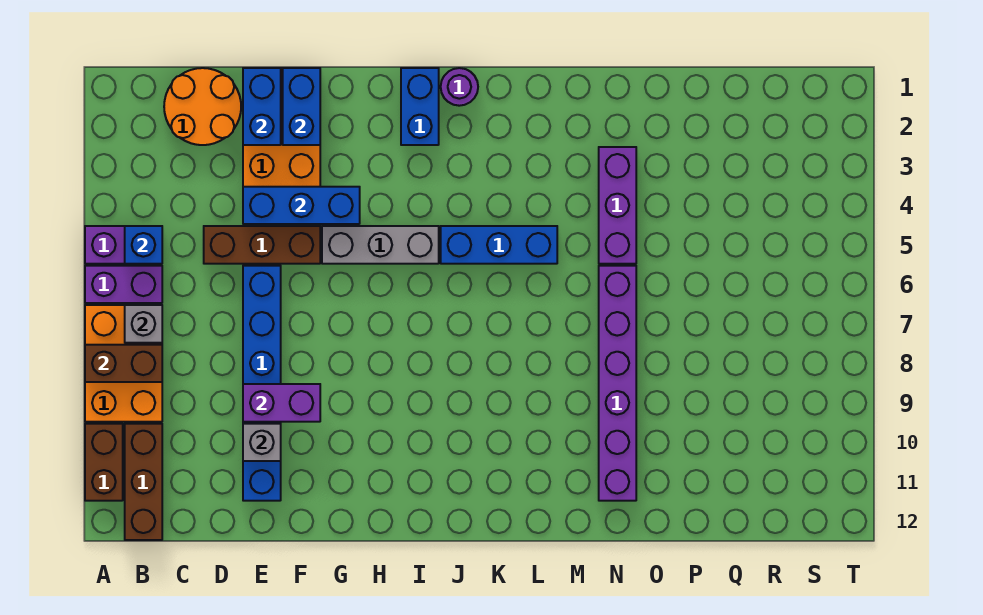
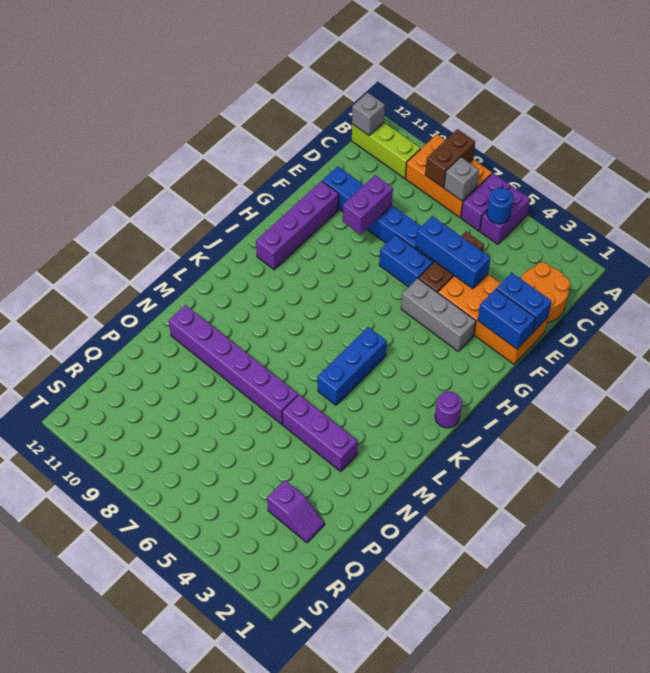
brown brick A10:A11 level 1 -> none
blue brick B5 level 2 -> blue round brick B5 level 2
brown brick B10:B12 level 1 -> lime brick B10:B12 level 1
blue brick E4:G4 level 2 -> blue brick E4:E6 level 2
grey brick E10 level 2 -> grey brick B12 level 2
none -> purple brick F11:I11 level 1
grey brick G5:I5 level 1 -> grey brick G3:G5 level 1
blue brick I1:I2 level 1 -> blue brick F6:F7 level 1
none -> purple slope Q2:Q3 level 1 top 3

